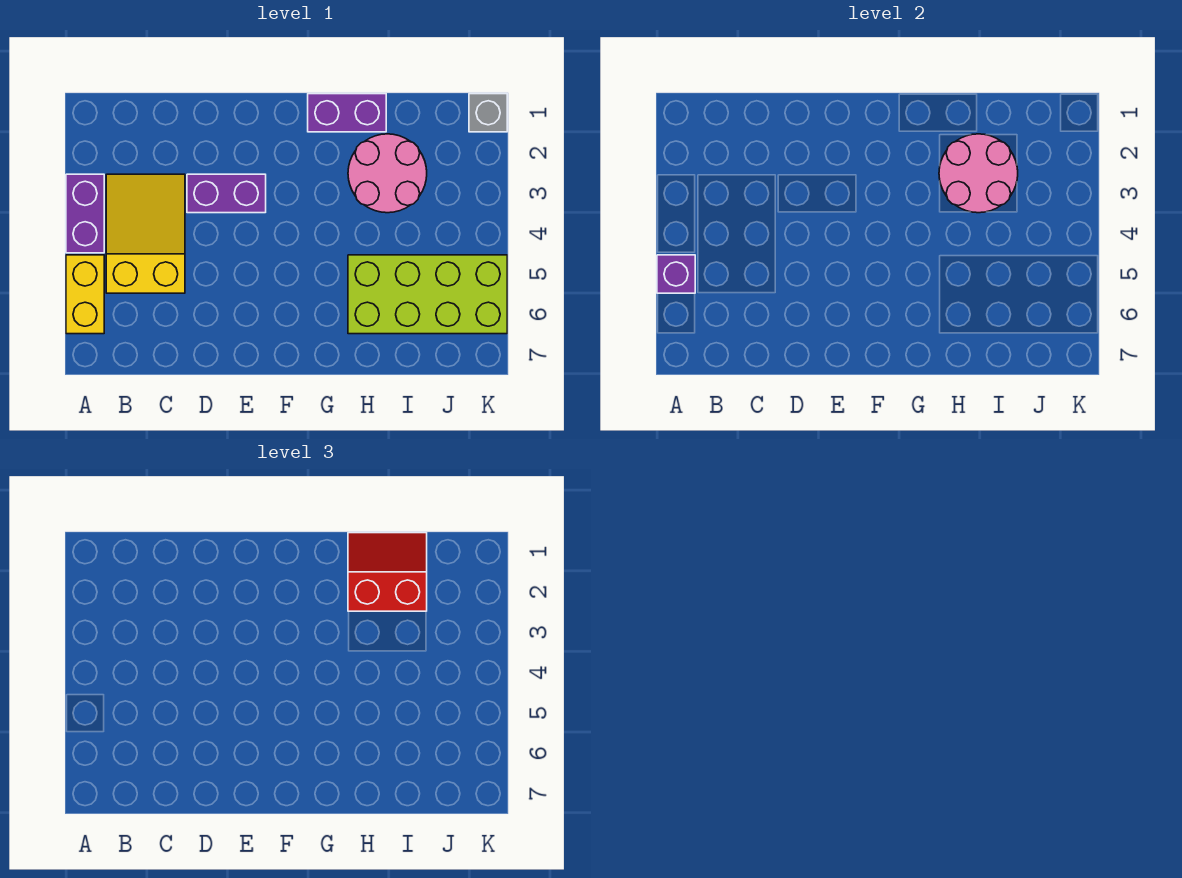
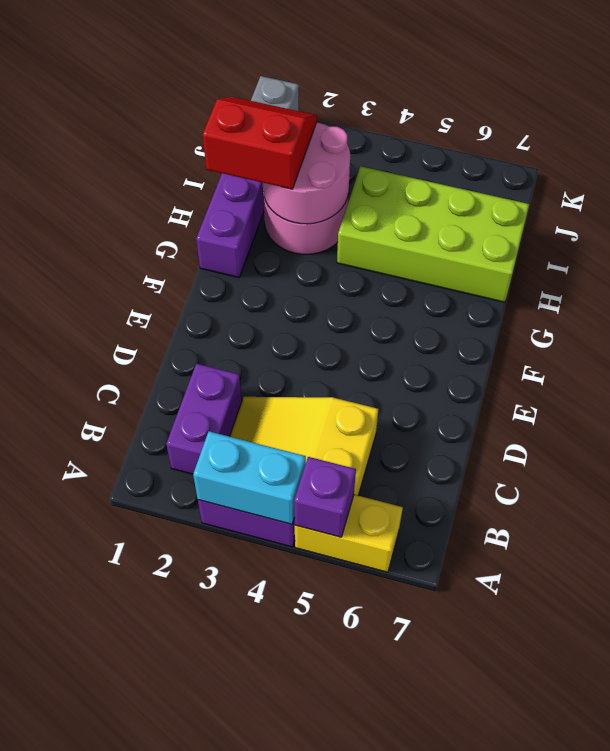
none -> cyan brick A3:A4 level 2
purple brick D3:E3 level 1 -> purple brick B2:C2 level 1
red slope H1:I2 level 3 top 2 -> red slope H1:I2 level 3 top H
lime brick H5:K6 level 1 -> lime brick H4:I7 level 1

